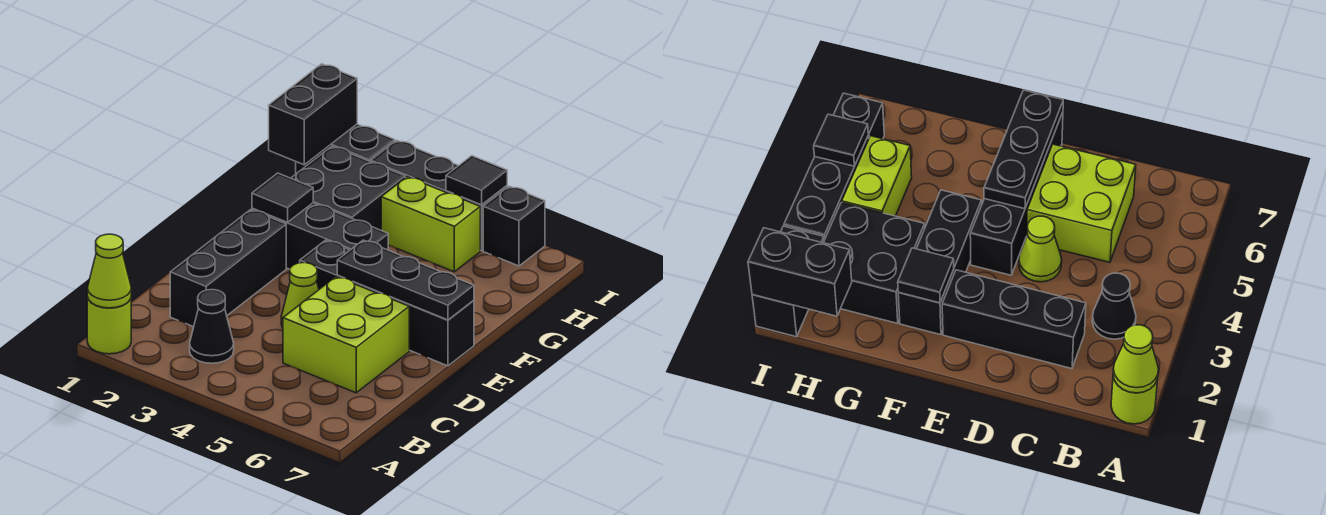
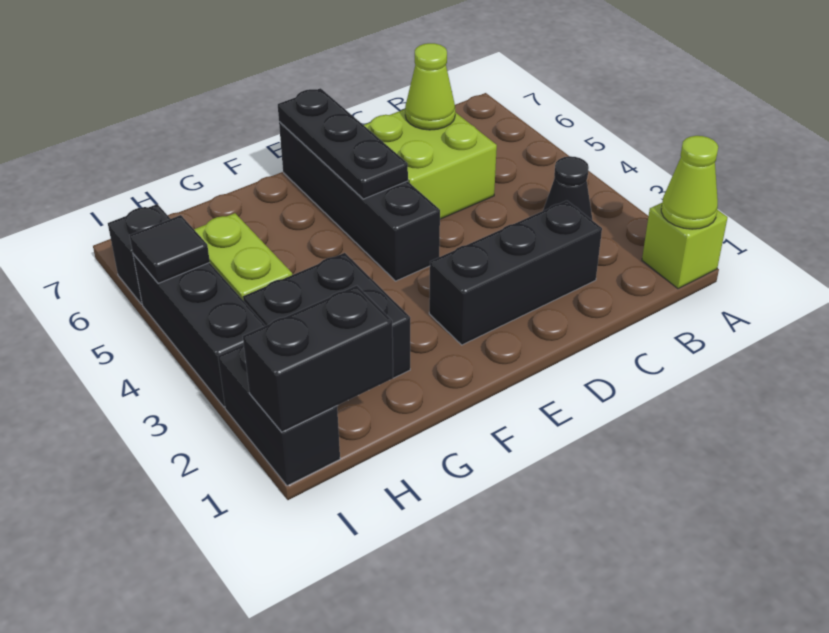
lime round brick A1 level 1 -> lime brick A1 level 1
lime cone D4 level 1 -> lime cone C6 level 2
black brick F2:F4 level 1 -> none
black tile F2 level 2 -> none

